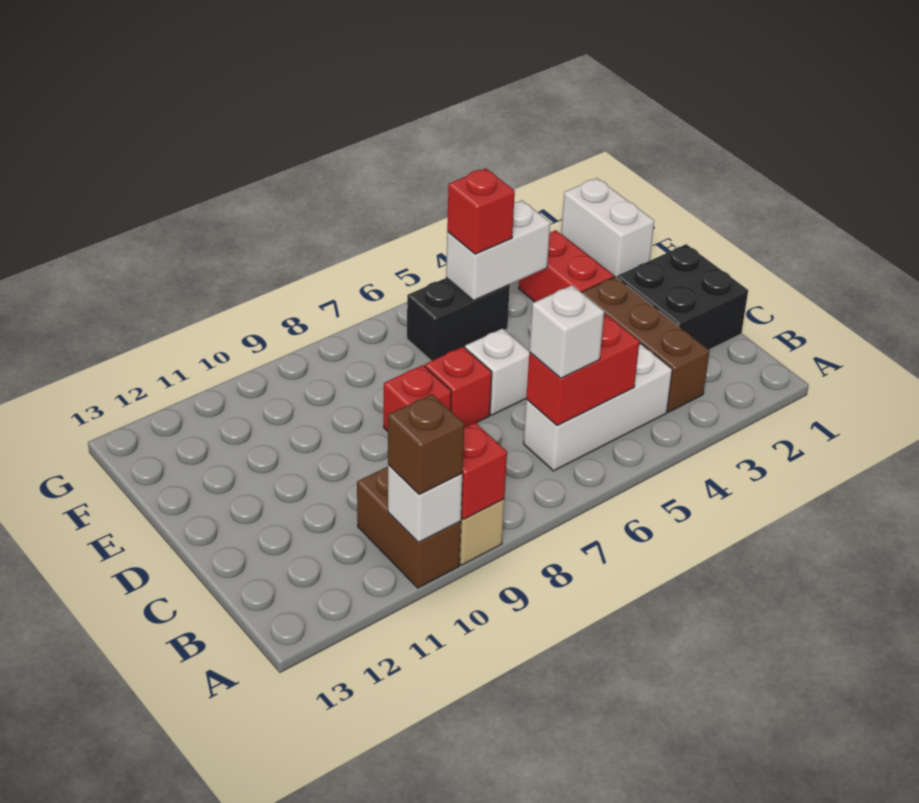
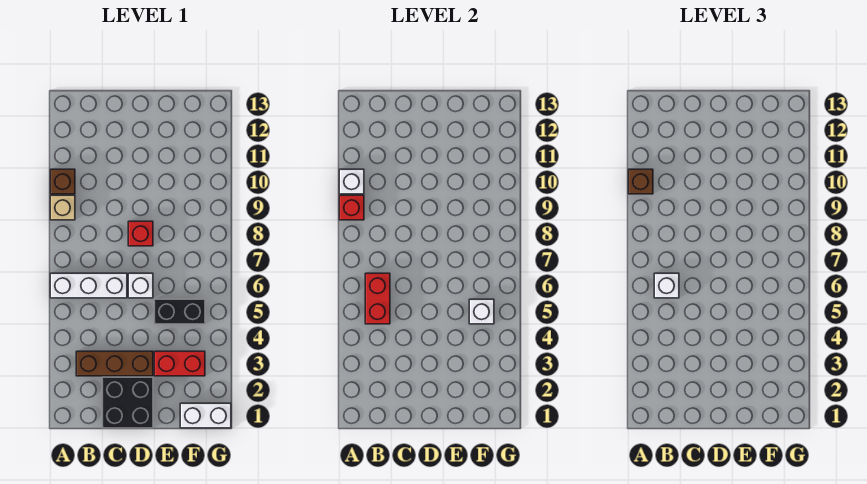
brown brick A10:B10 level 1 -> brown brick A10 level 1
white brick B4:B6 level 1 -> white brick A6:C6 level 1
red brick D7 level 1 -> none
white brick F4:F5 level 2 -> white brick F5 level 2
black brick F5:F6 level 1 -> black brick E5:F5 level 1
red brick F5 level 3 -> none

